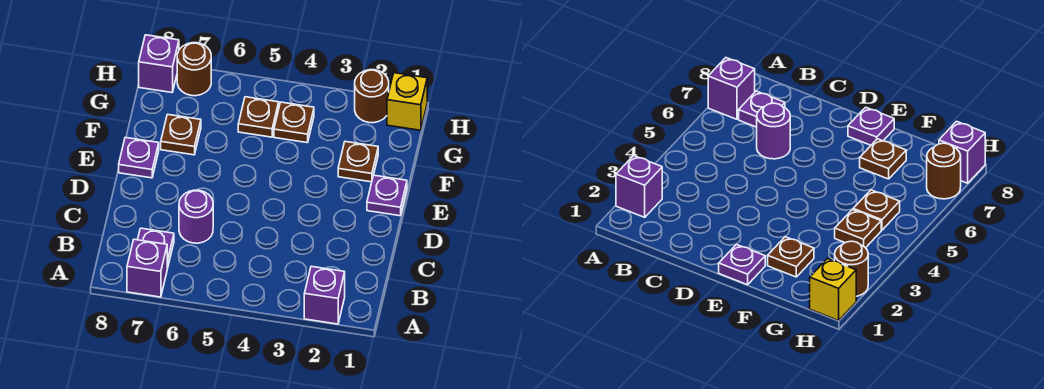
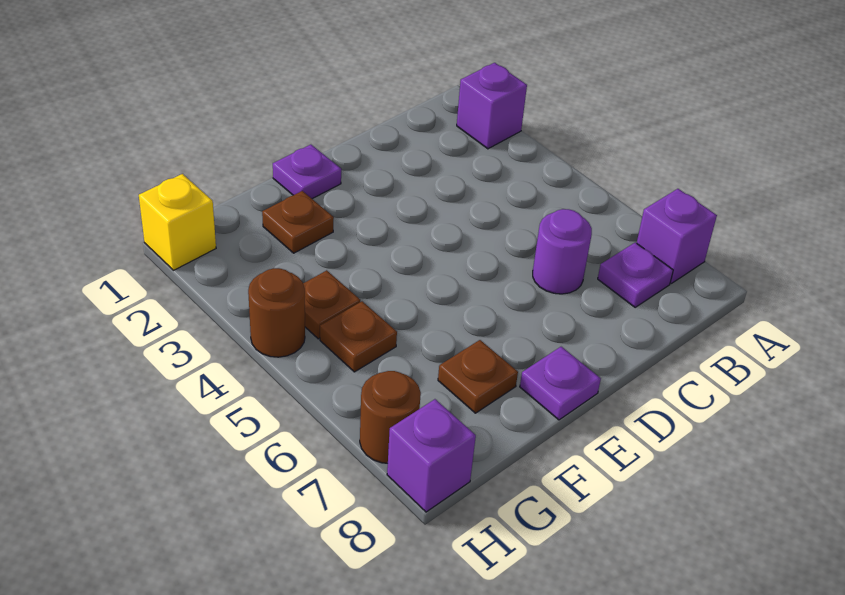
brown round brick H2 level 1 -> brown round brick H4 level 1

